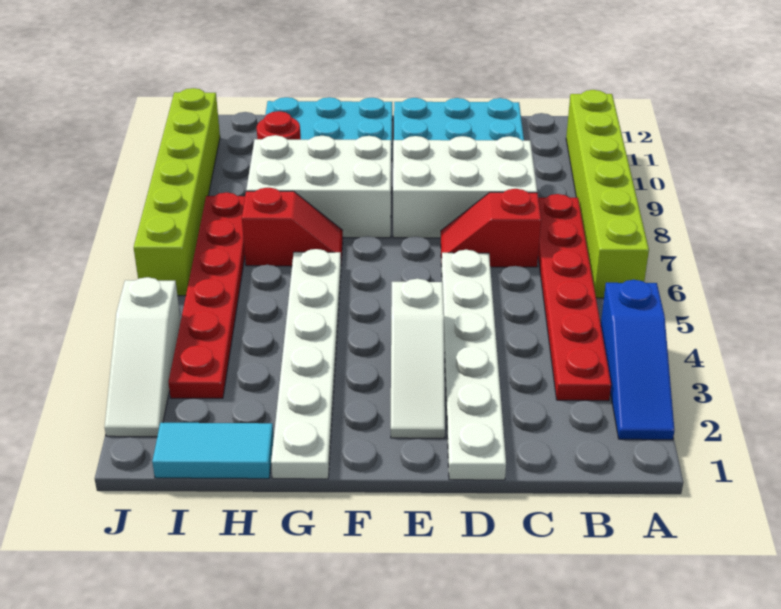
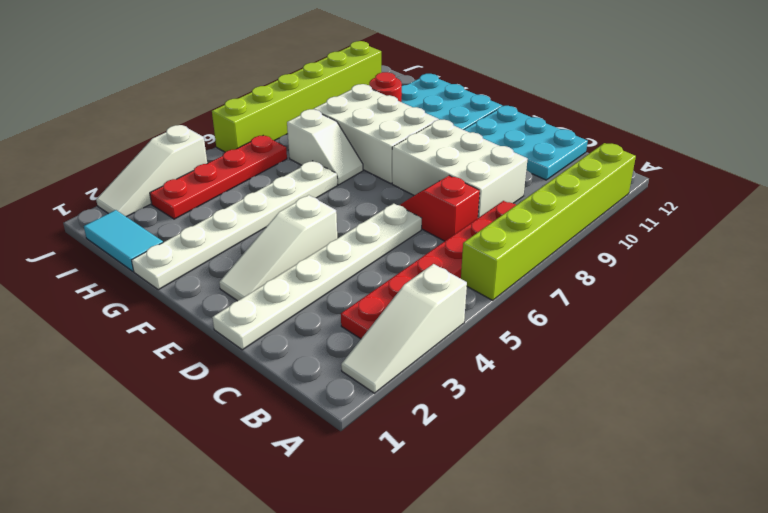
blue slope A2:A4 level 1 top 4 -> white slope A2:A4 level 1 top 4
red slope G7:H7 level 1 top H -> white slope G7:H7 level 1 top H
red plate I3:I8 level 1 -> red plate I3:I6 level 1

